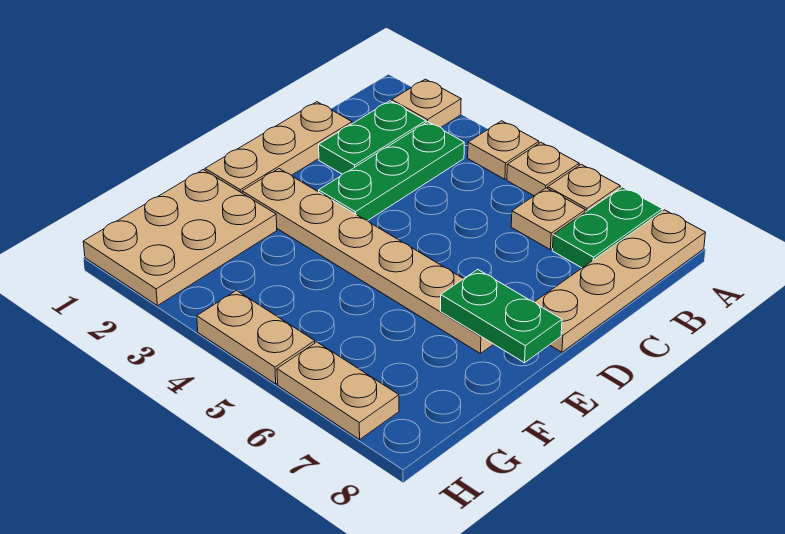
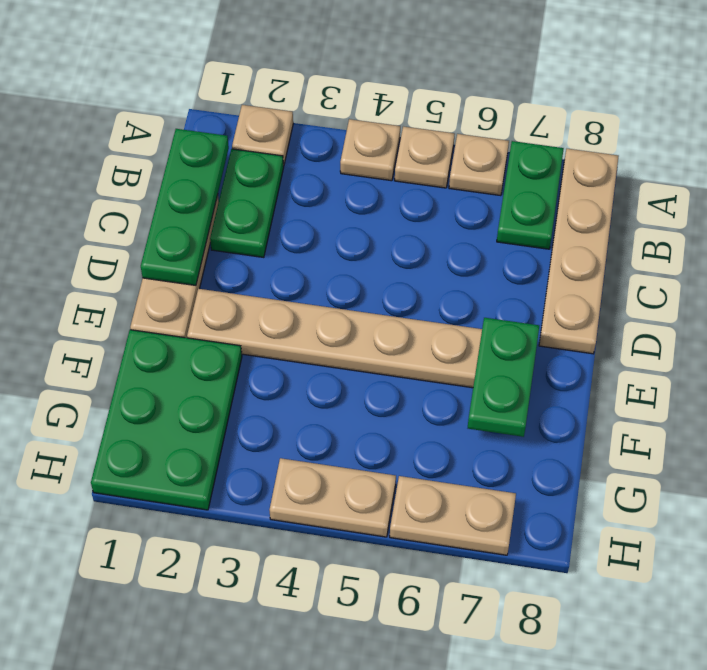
green plate B3:D3 level 1 -> green plate B1:D1 level 2
tan plate B6 level 1 -> none
green plate E7:E8 level 2 -> green plate E7:F7 level 2
tan plate F1:H2 level 1 -> green plate F1:H2 level 1

